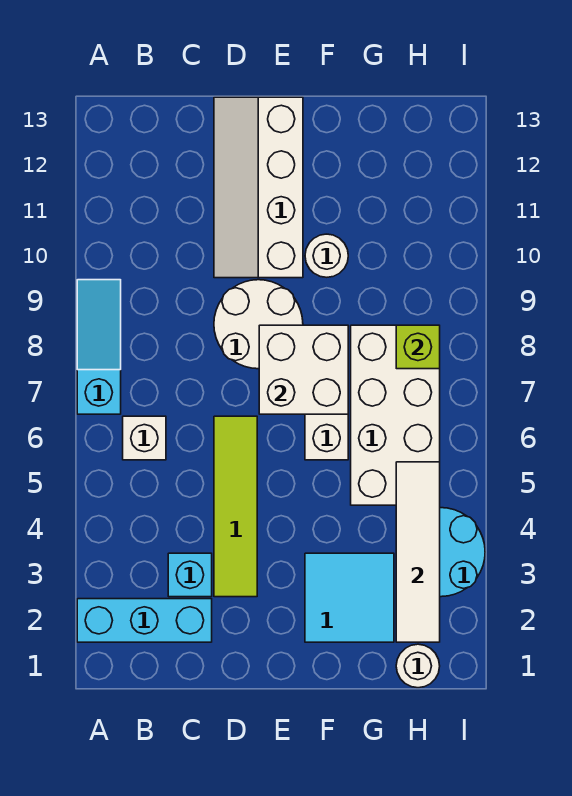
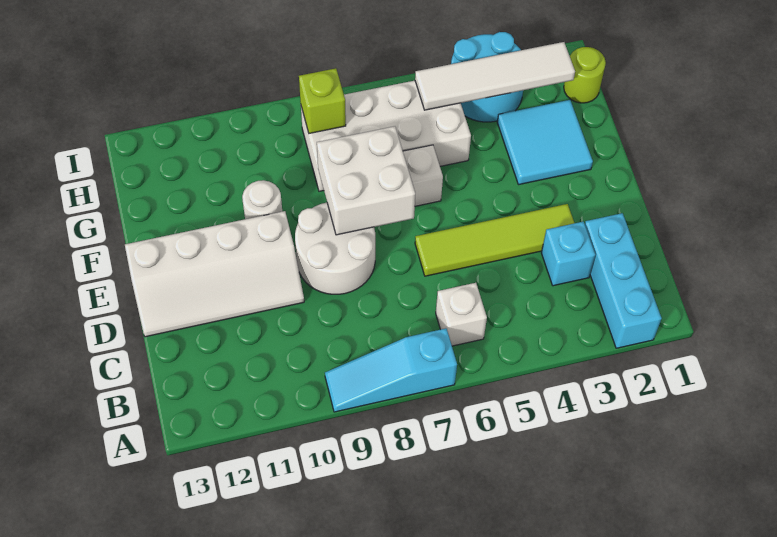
white round brick H1 level 1 -> lime round brick H1 level 1

